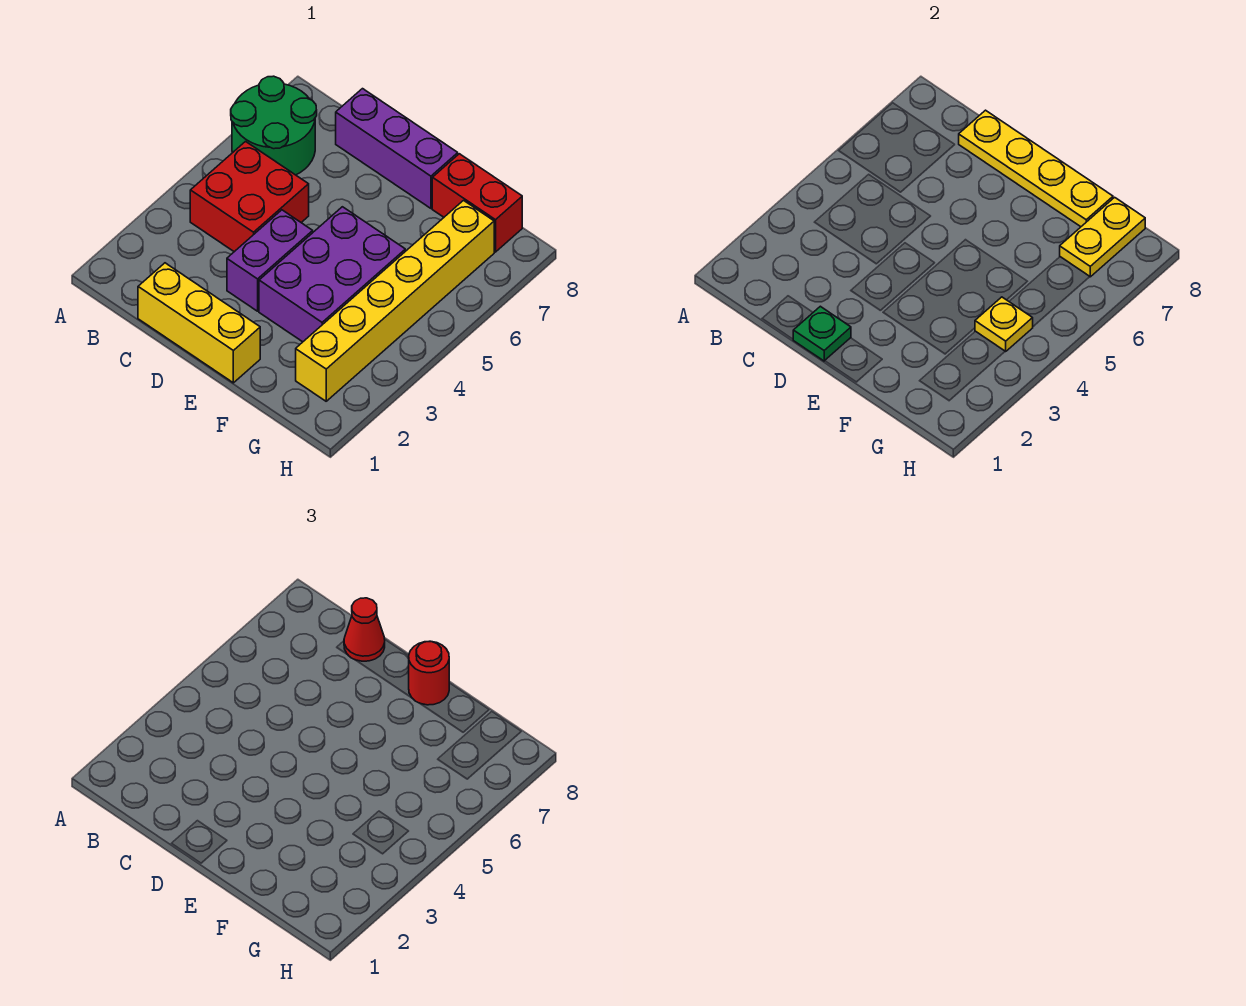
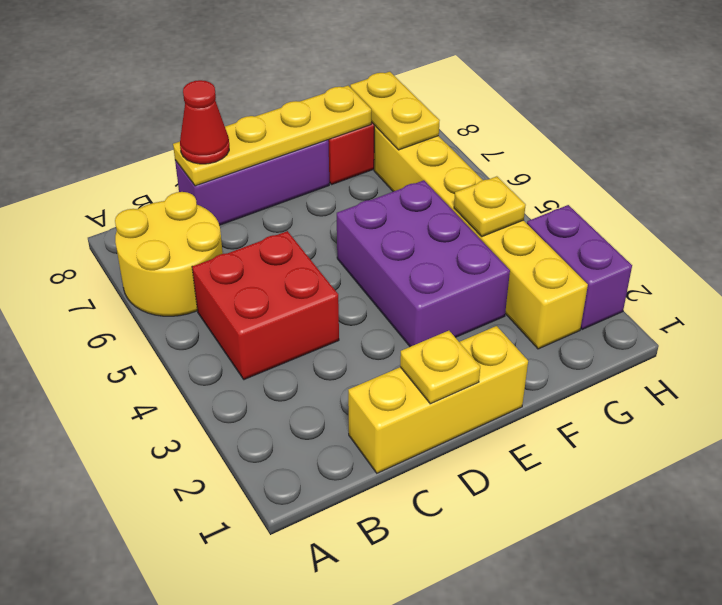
green round brick A6:B7 level 1 -> yellow round brick A6:B7 level 1
green plate D1 level 2 -> yellow plate D1 level 2
purple brick D3:D4 level 1 -> purple brick H2:H3 level 1
red round brick E8 level 3 -> none

